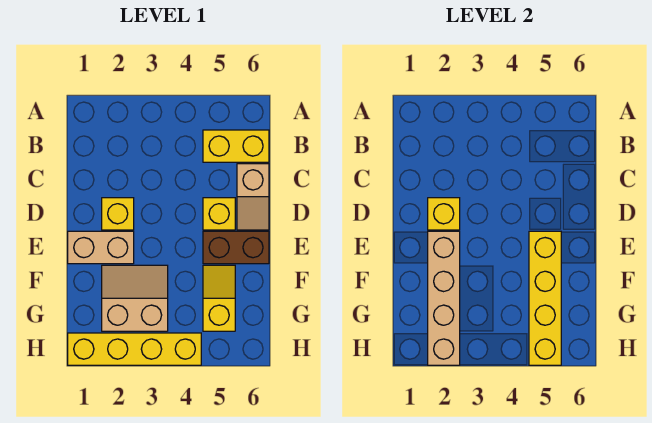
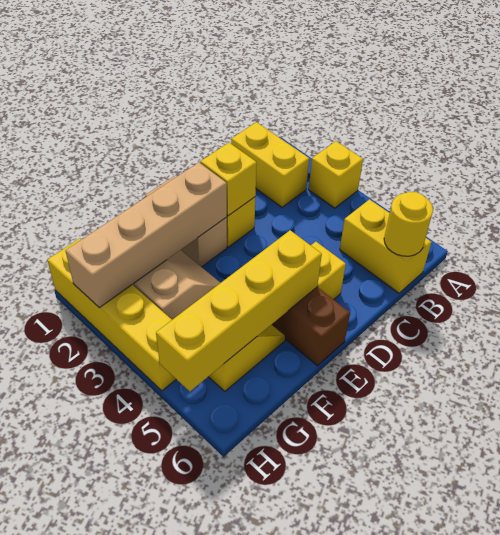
none -> yellow brick A3 level 1
none -> yellow brick B1:B2 level 1
none -> yellow round brick B6 level 2
tan slope C6:D6 level 1 top C -> none

